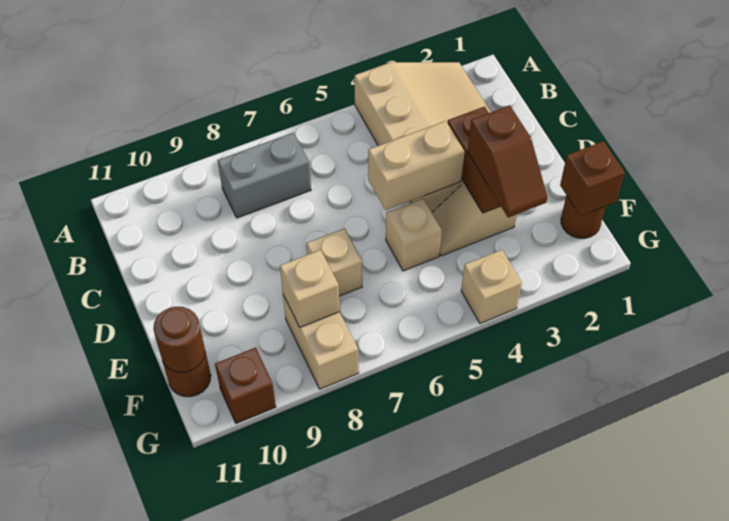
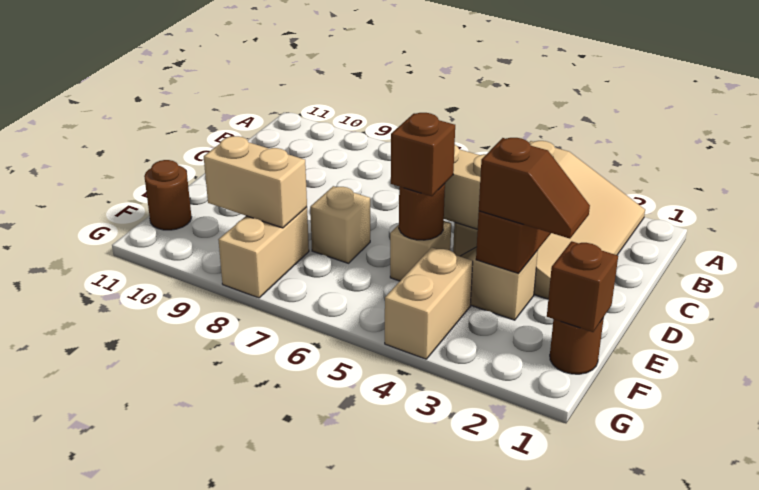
grey brick B7:B8 level 1 -> none
brown slope E3:F3 level 3 top E -> brown slope E2:E3 level 3 top 3
tan brick F8 level 2 -> tan brick F8:F9 level 2
brown round brick F11 level 2 -> brown round brick E5 level 2
tan brick G4 level 1 -> tan brick F4:G4 level 1
brown brick G10 level 1 -> brown brick E5 level 3

